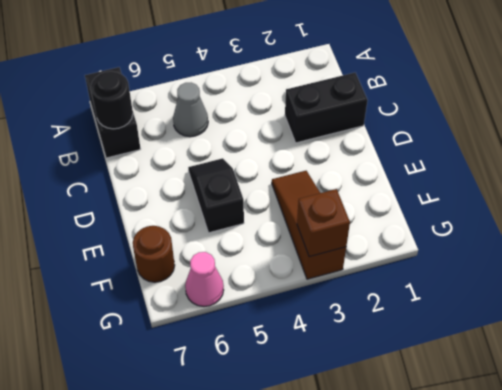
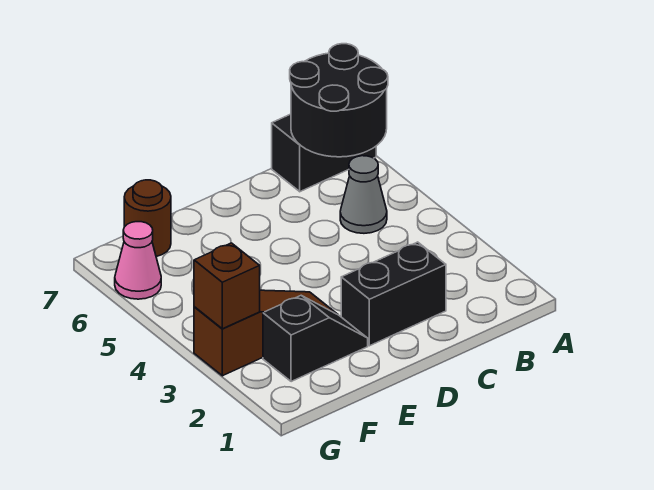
black round brick B7 level 2 -> black round brick A6:B7 level 2
black brick C1:C2 level 1 -> black brick C2:D2 level 1
black slope D5:E5 level 1 top E -> black slope E2:F2 level 1 top F

